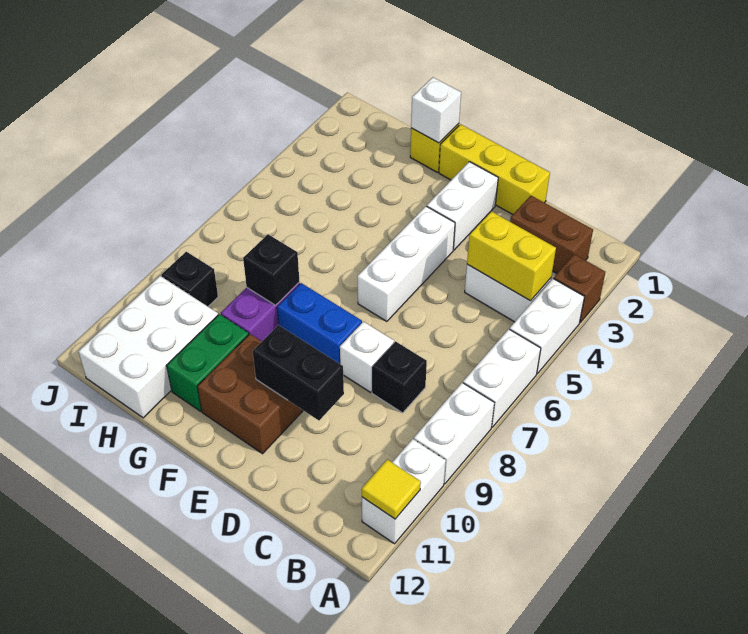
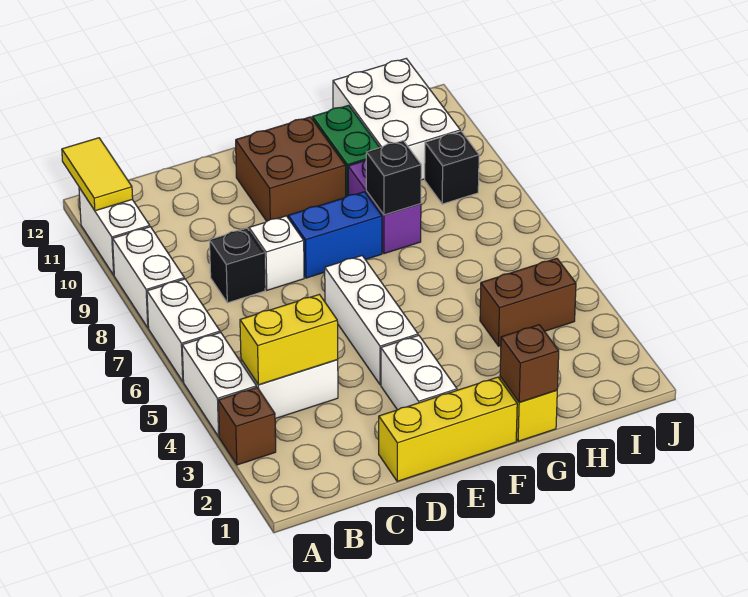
yellow tile A11 level 2 -> yellow tile A11:A12 level 2
brown brick B2:C2 level 1 -> brown brick H4:I4 level 1
black brick D10:E10 level 2 -> none
white brick G1 level 2 -> brown brick G1 level 2

